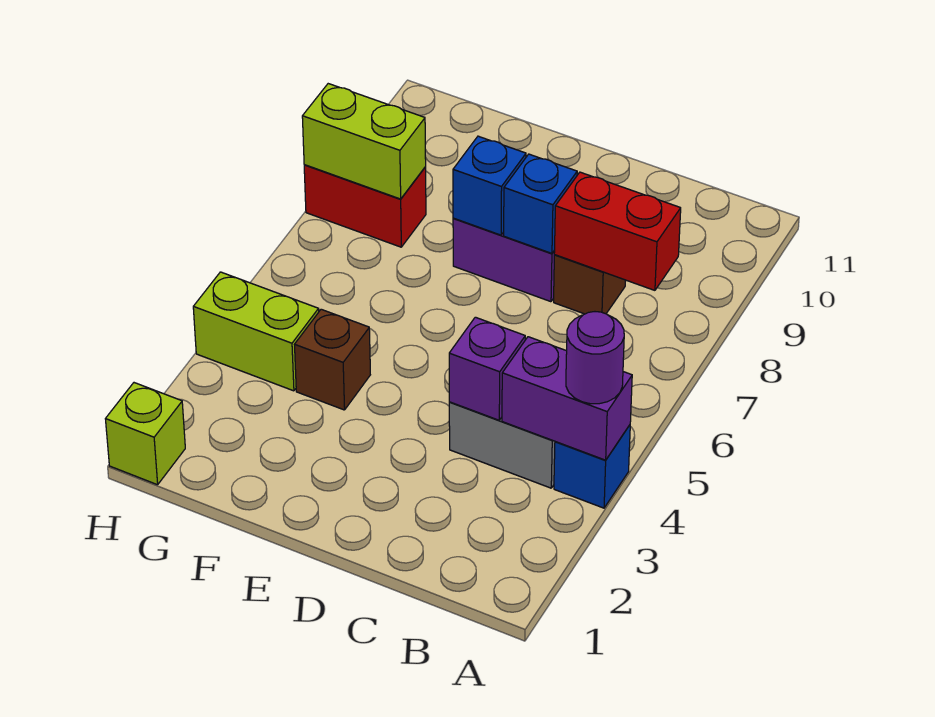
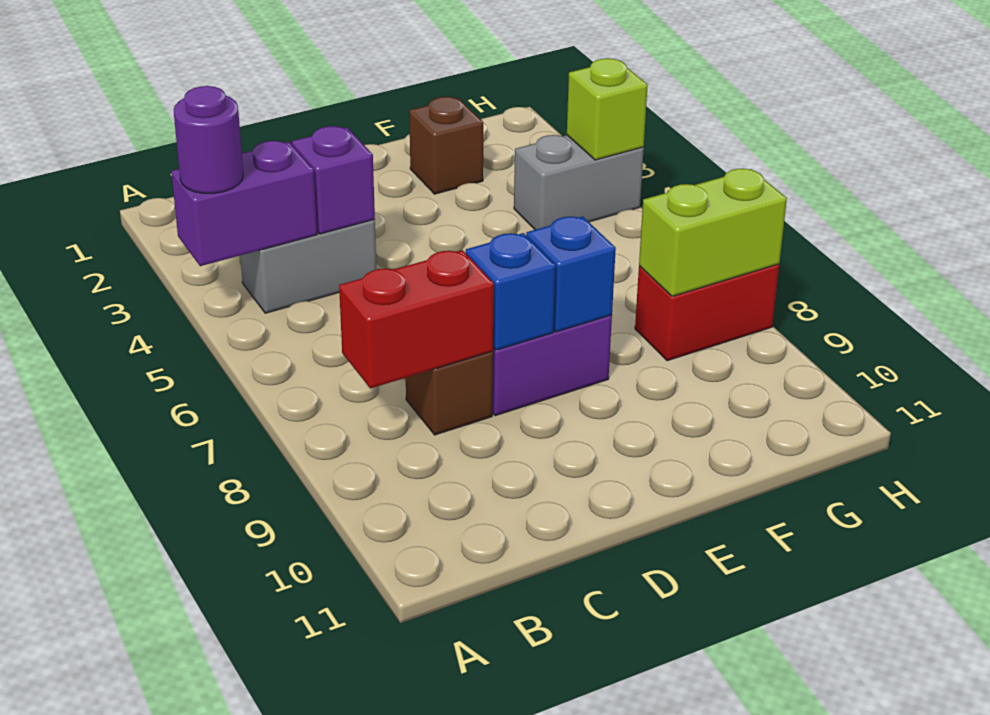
blue brick A4 level 1 -> none
brown brick F4 level 1 -> brown brick F2 level 1
lime brick G4:H4 level 1 -> grey brick G4:H4 level 1
lime brick H1 level 1 -> lime brick H4 level 2

